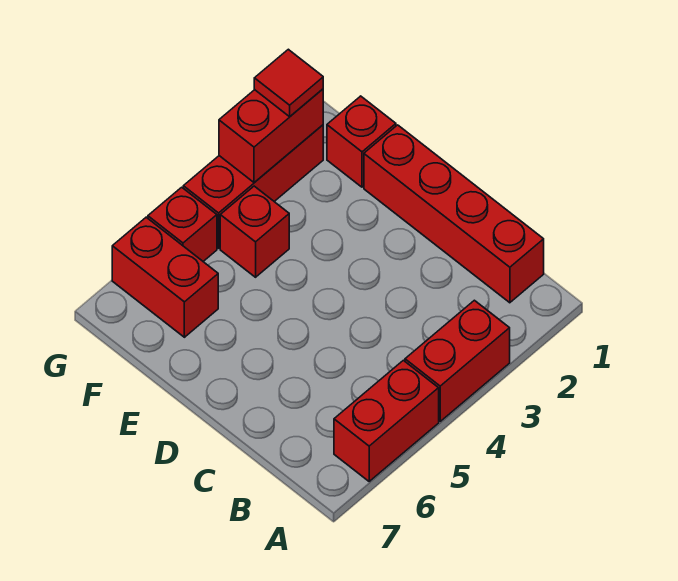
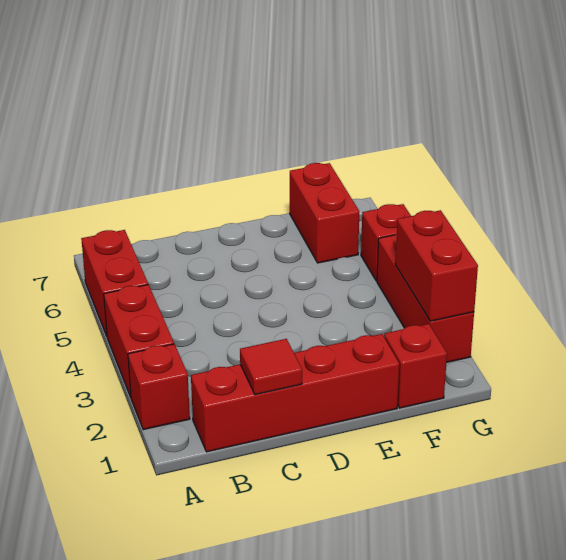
red brick F4 level 1 -> red brick A2 level 1
red brick F6:G6 level 1 -> red brick F6:F7 level 1
red tile G2 level 3 -> red tile C1 level 2

